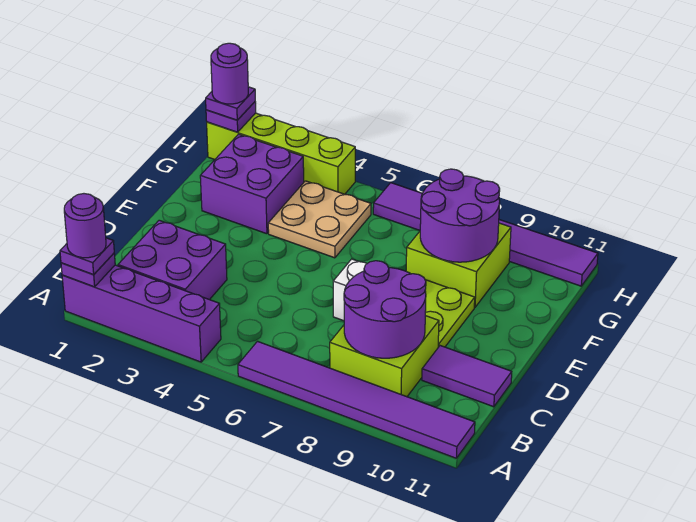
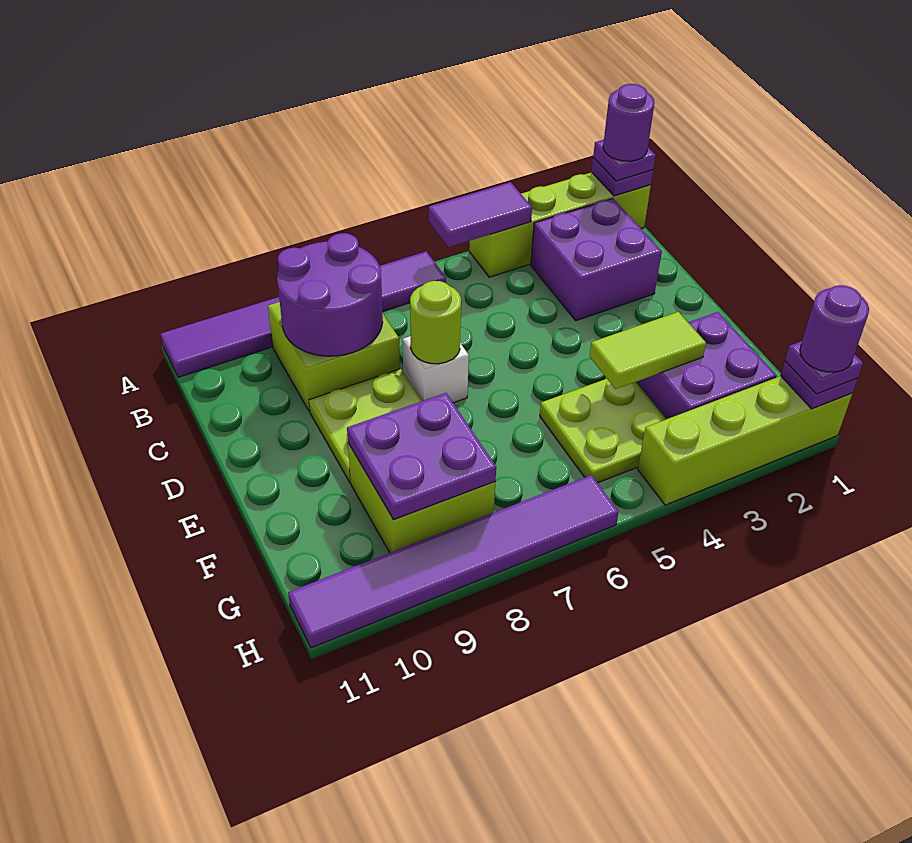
purple brick A1:A4 level 1 -> lime brick A1:A4 level 1
purple tile C10:C11 level 1 -> purple tile A4:A5 level 2
none -> lime round brick D7 level 2
none -> lime tile F3:F4 level 2
tan plate F4:G5 level 1 -> lime plate F4:G5 level 1
purple round brick F8:G9 level 2 -> purple plate F8:G9 level 2

